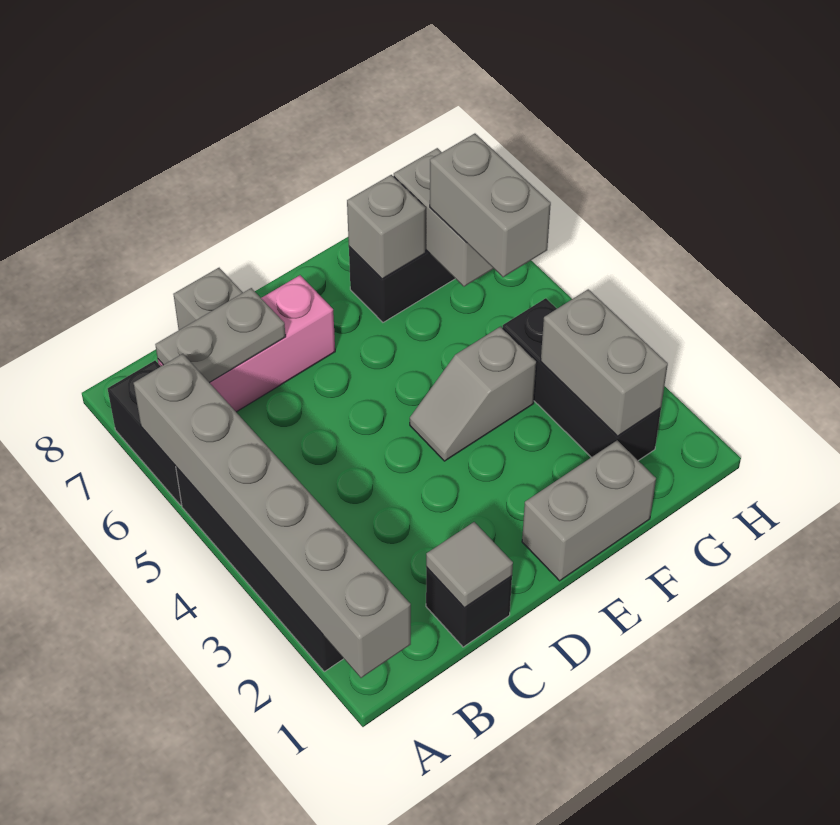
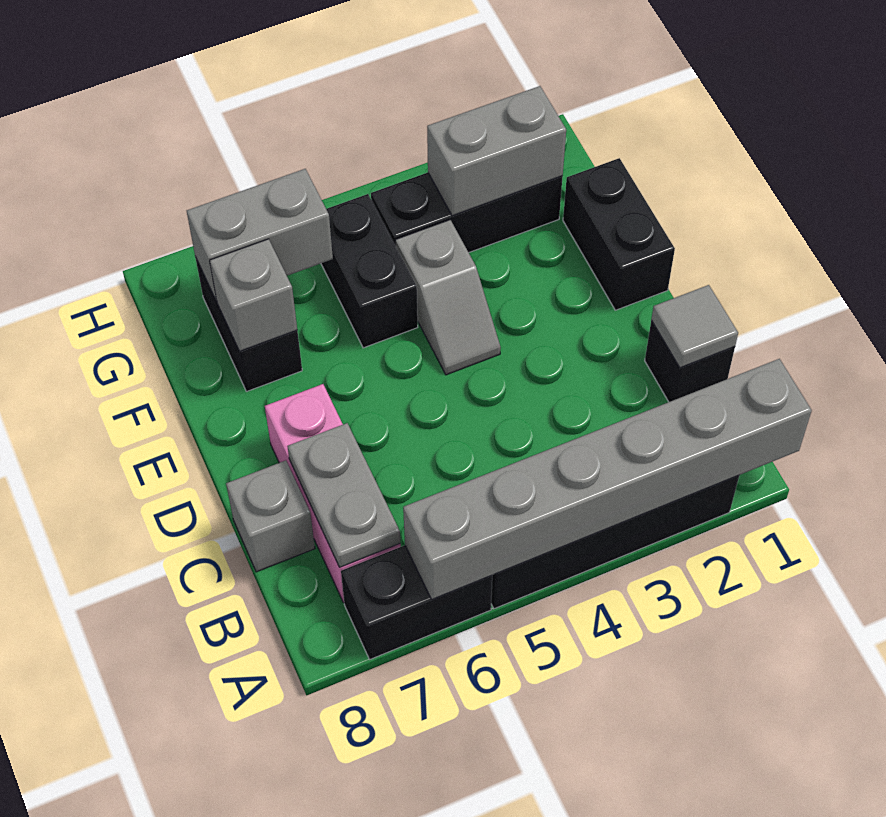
grey brick E1:F1 level 1 -> black brick E1:F1 level 1
none -> black brick F5:G5 level 1
grey brick G5:G6 level 3 -> none

